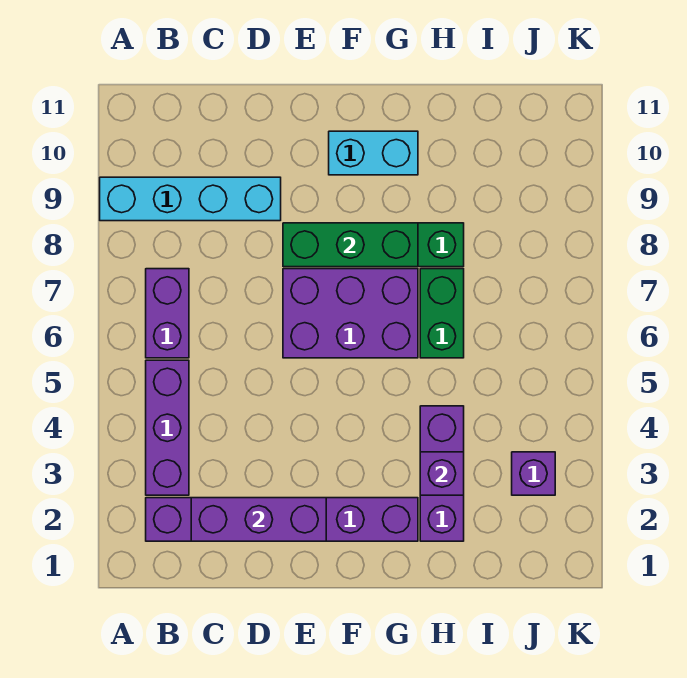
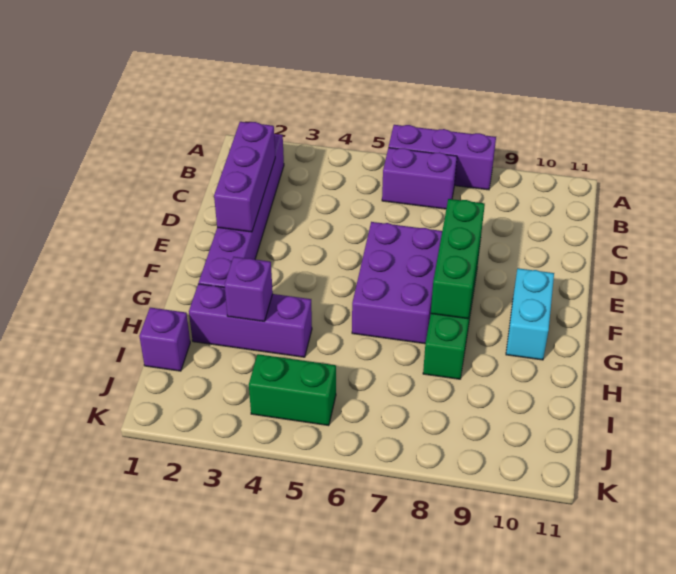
cyan brick A9:D9 level 1 -> none
purple brick B3:B5 level 1 -> purple brick A6:A8 level 1
green brick H6:H7 level 1 -> green brick J4:J5 level 1
purple brick J3 level 1 -> purple brick I1 level 1

